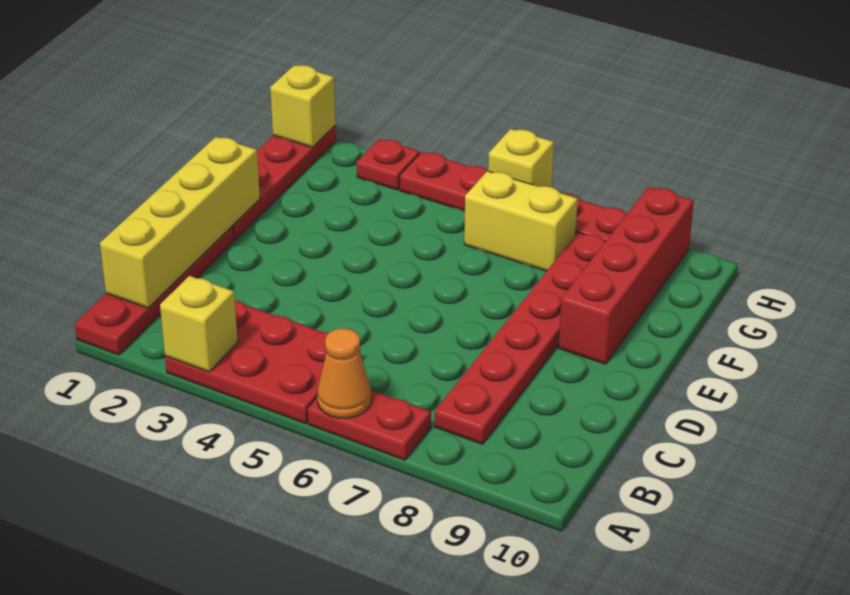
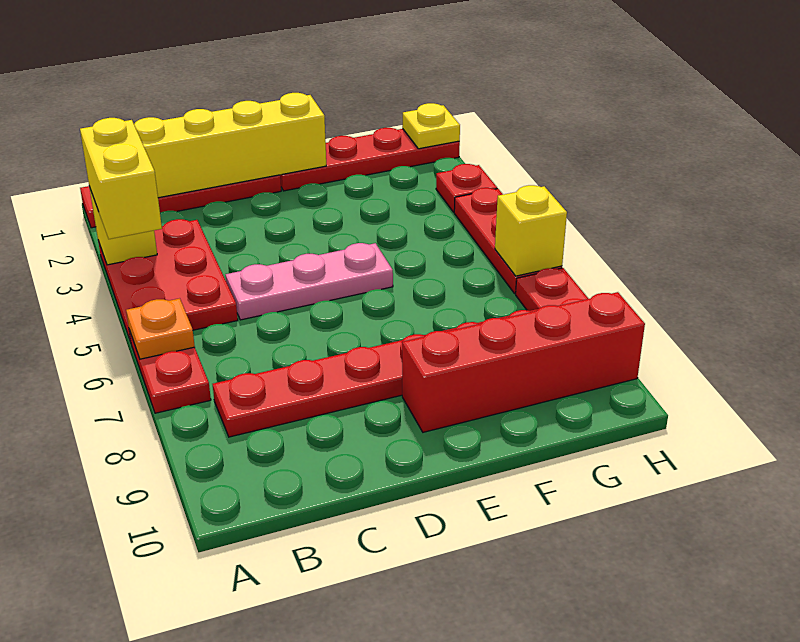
orange cone A6 level 2 -> orange plate A6 level 2
none -> pink plate C5:E5 level 1
yellow brick G6:G7 level 1 -> yellow brick A3:A4 level 3
yellow brick H1 level 2 -> yellow plate H1 level 2

